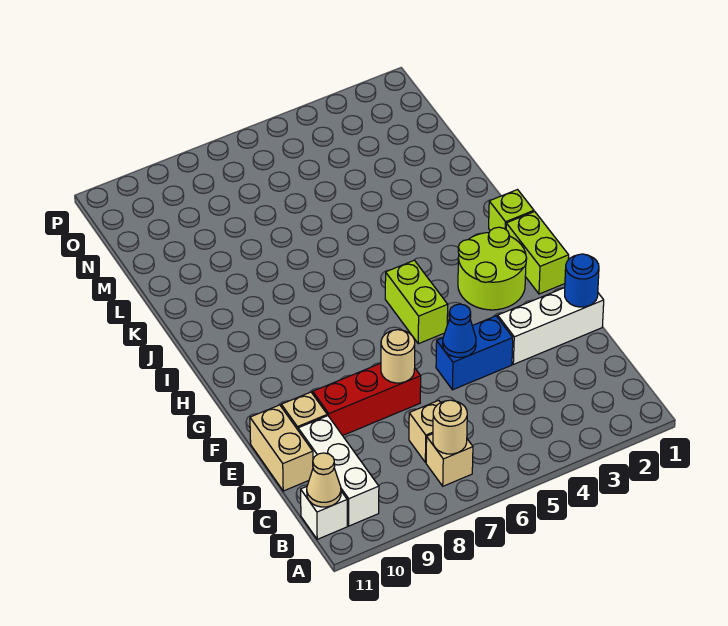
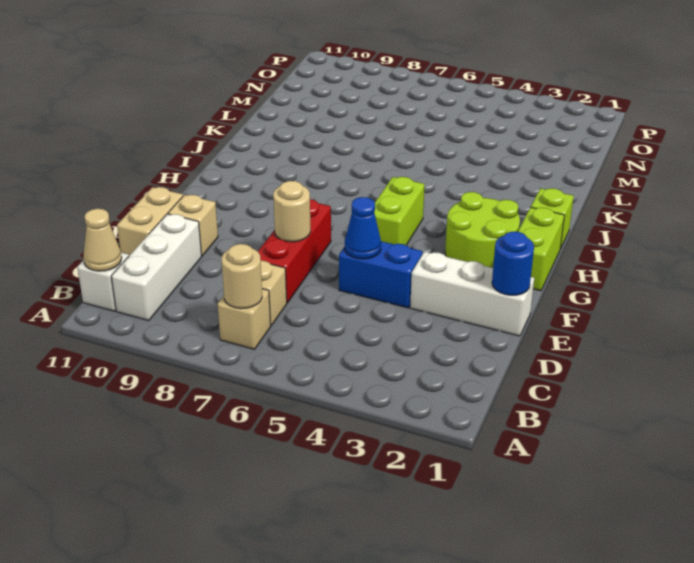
red brick E7:E9 level 1 -> red brick D7:F7 level 1

